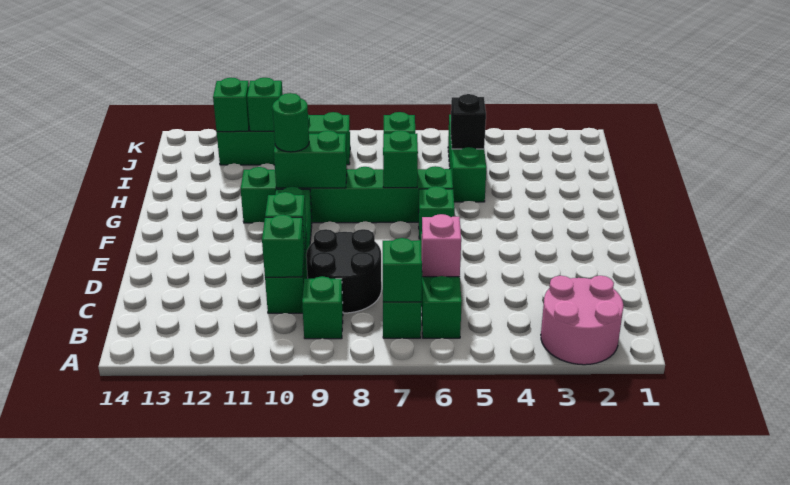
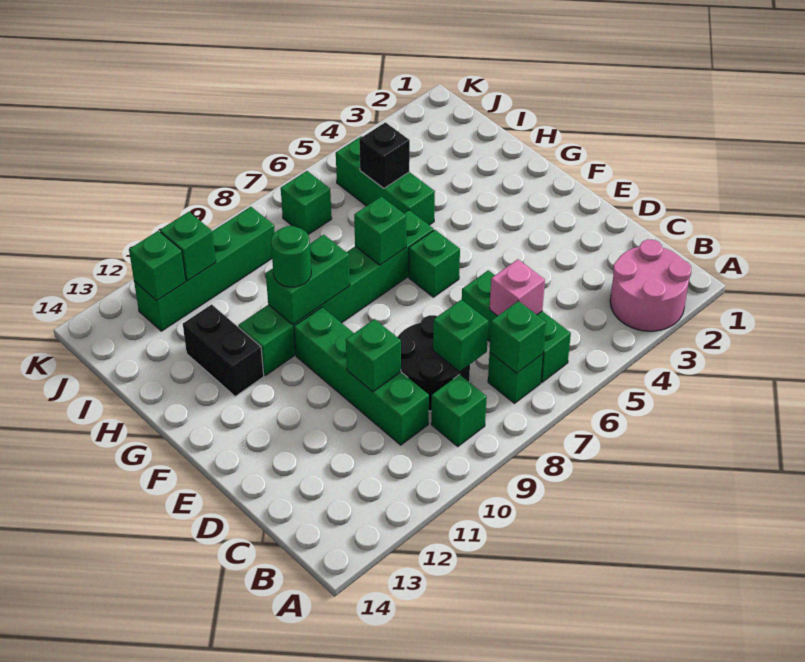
green brick C10 level 2 -> green brick C8 level 2
none -> black brick G12:H12 level 1

